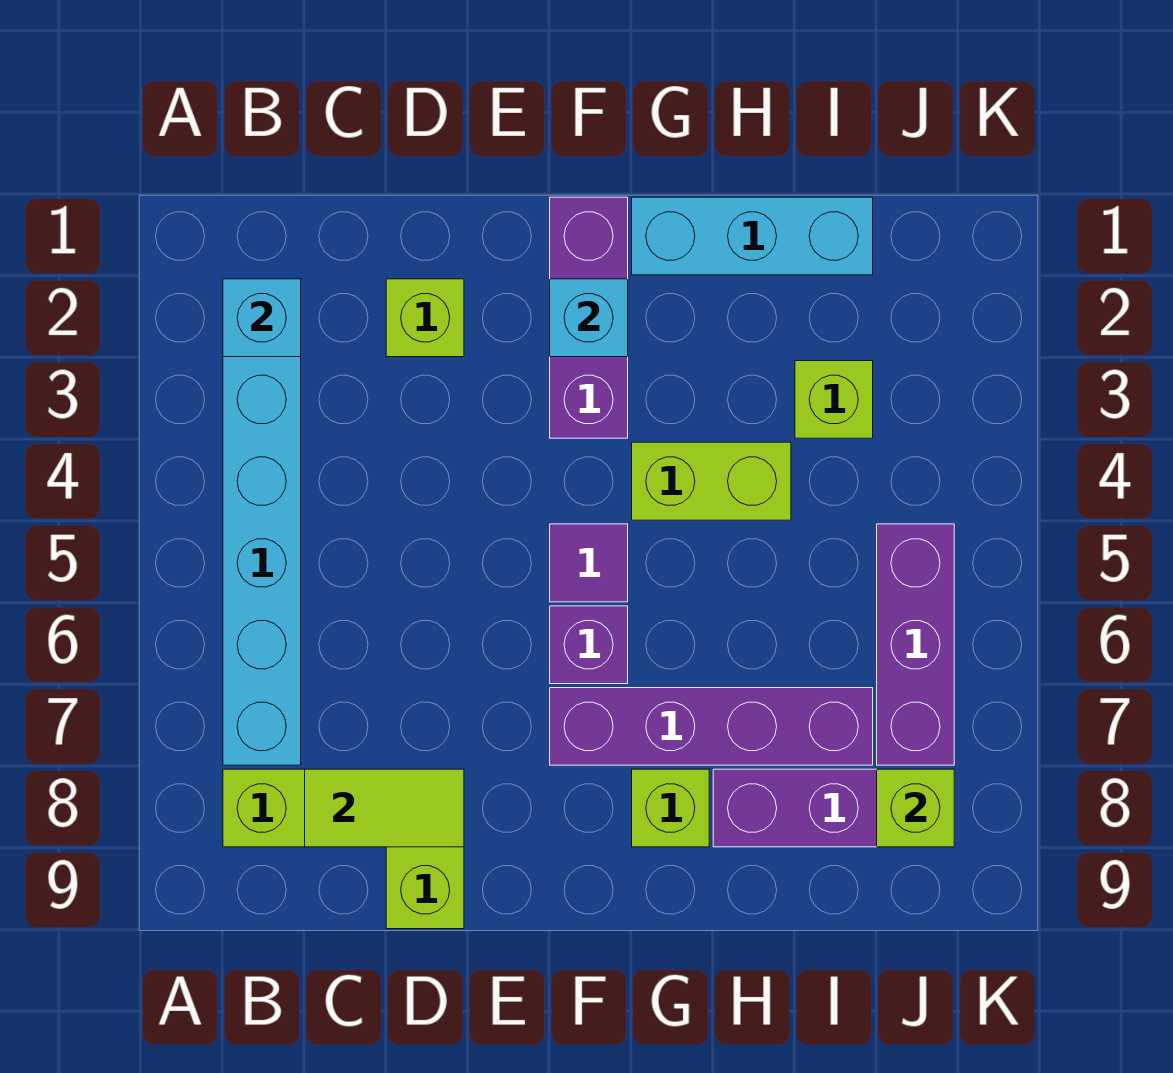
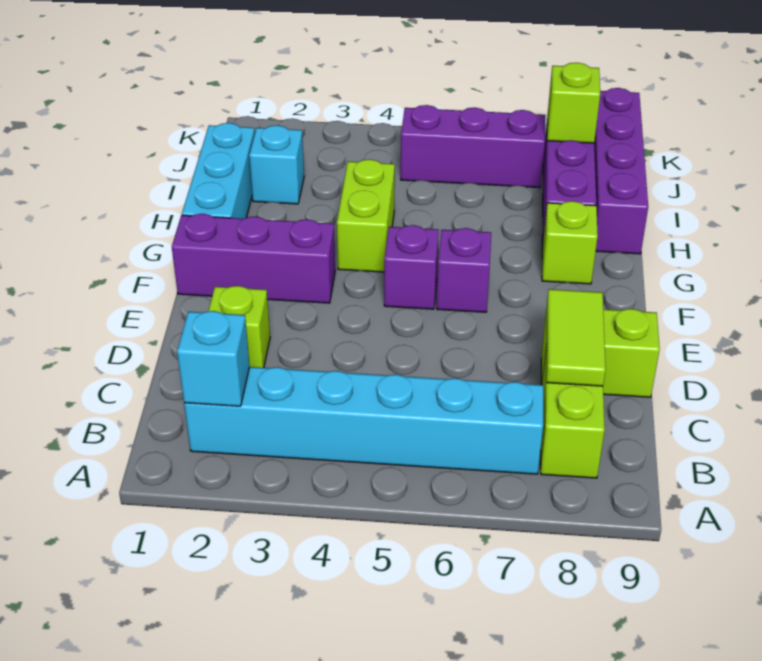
cyan brick F2 level 2 -> cyan brick I2 level 1
purple tile F5 level 1 -> purple brick F5 level 1
purple brick F7:I7 level 1 -> purple brick H9:K9 level 1
lime brick I3 level 1 -> none

